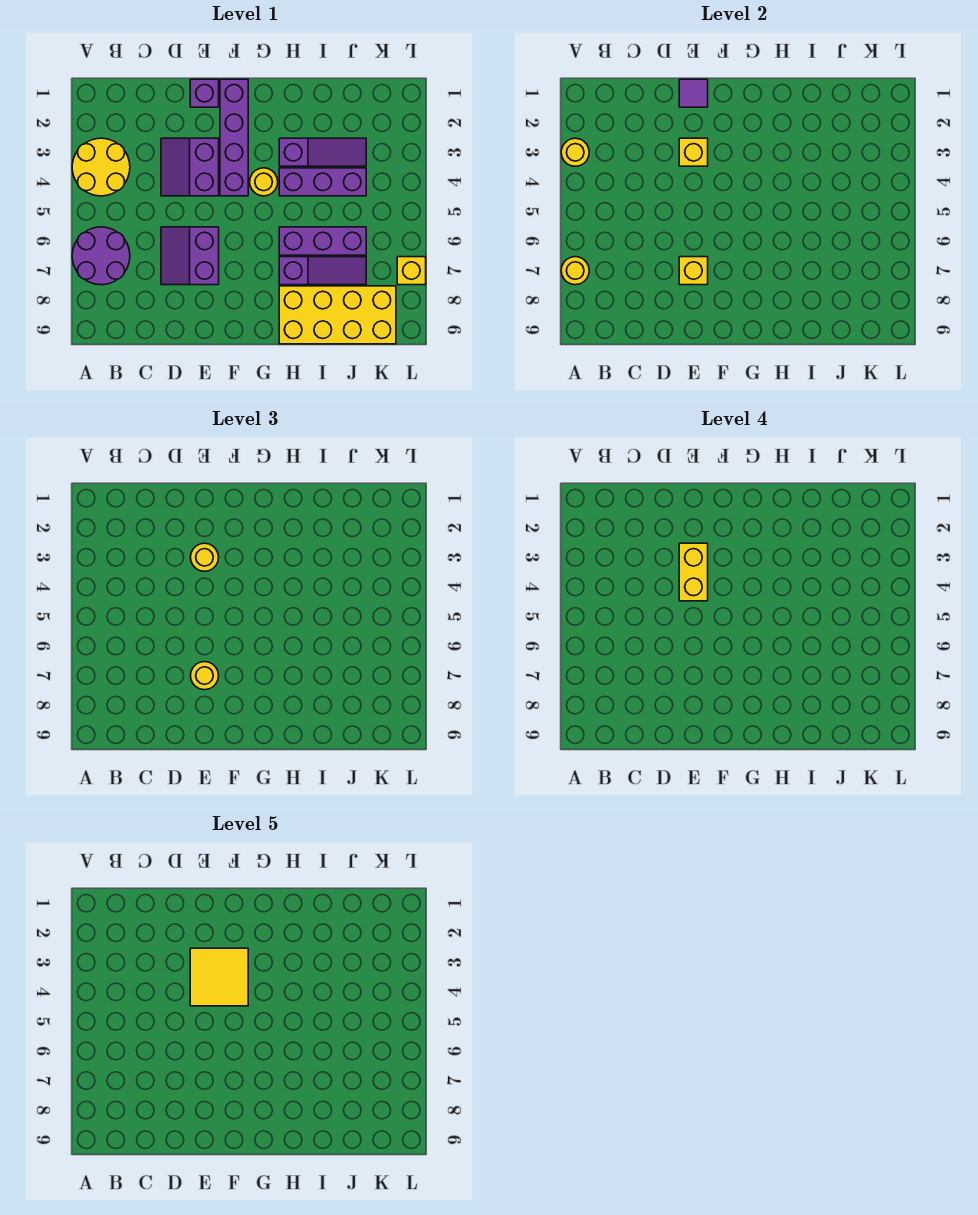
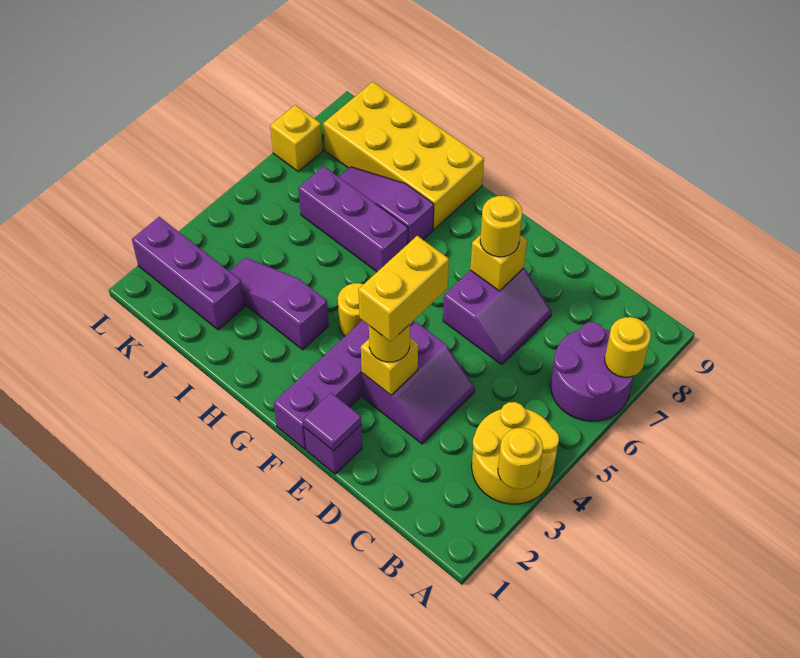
yellow tile E3:F4 level 5 -> none
purple brick H4:J4 level 1 -> purple brick J2:L2 level 1

